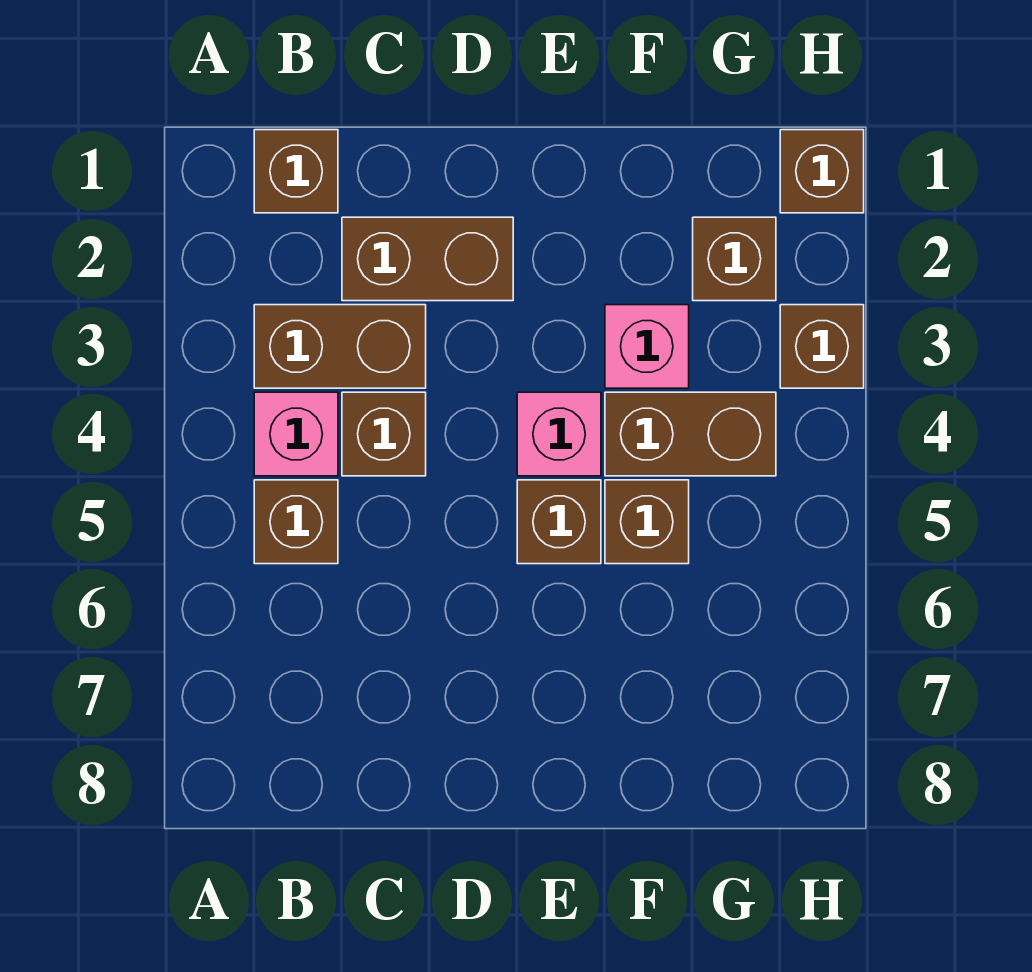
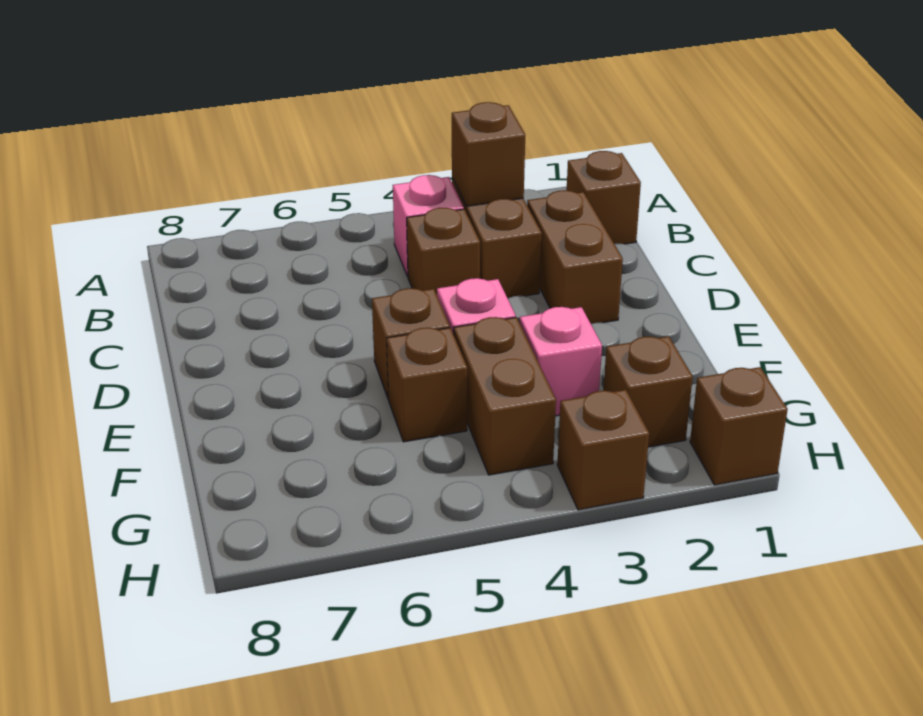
brown brick B5 level 1 -> brown brick B3 level 2

